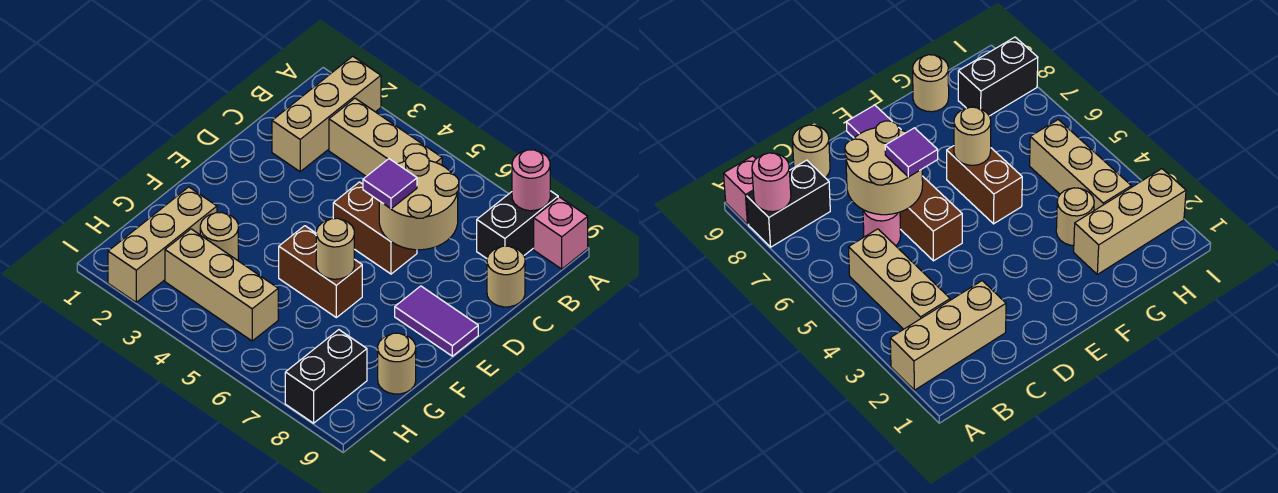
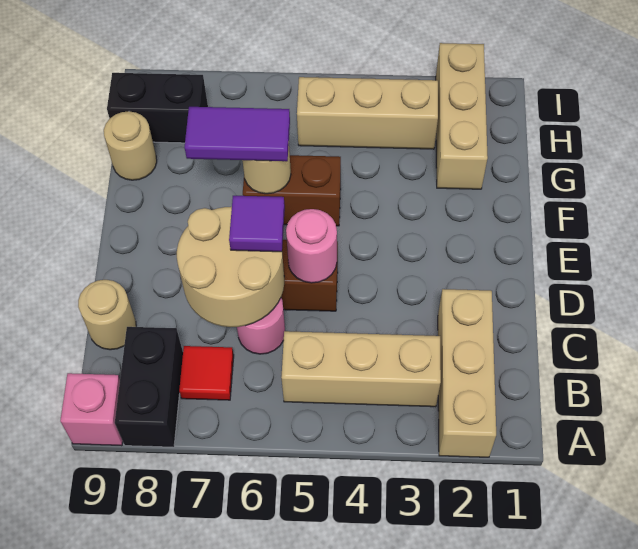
pink round brick A8 level 2 -> pink round brick D5 level 2
none -> red tile B7 level 1
purple tile E8:E9 level 1 -> purple tile F6:F7 level 3
tan round brick G3 level 1 -> none
black brick H8:I8 level 1 -> black brick H8:H9 level 1

